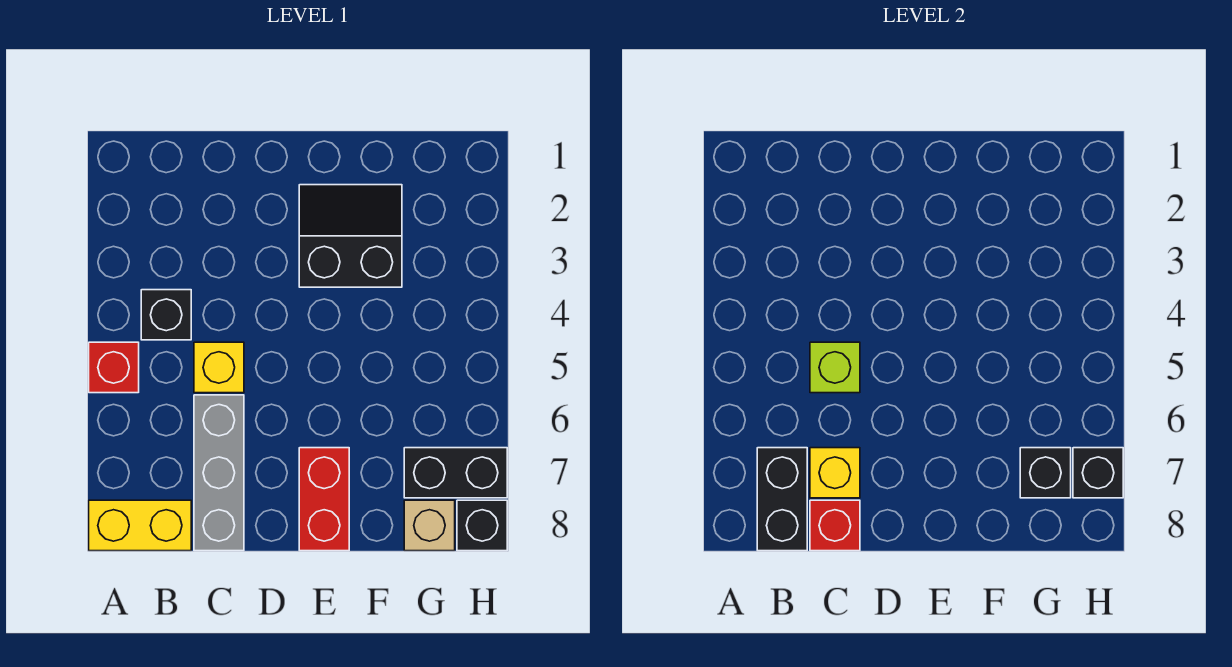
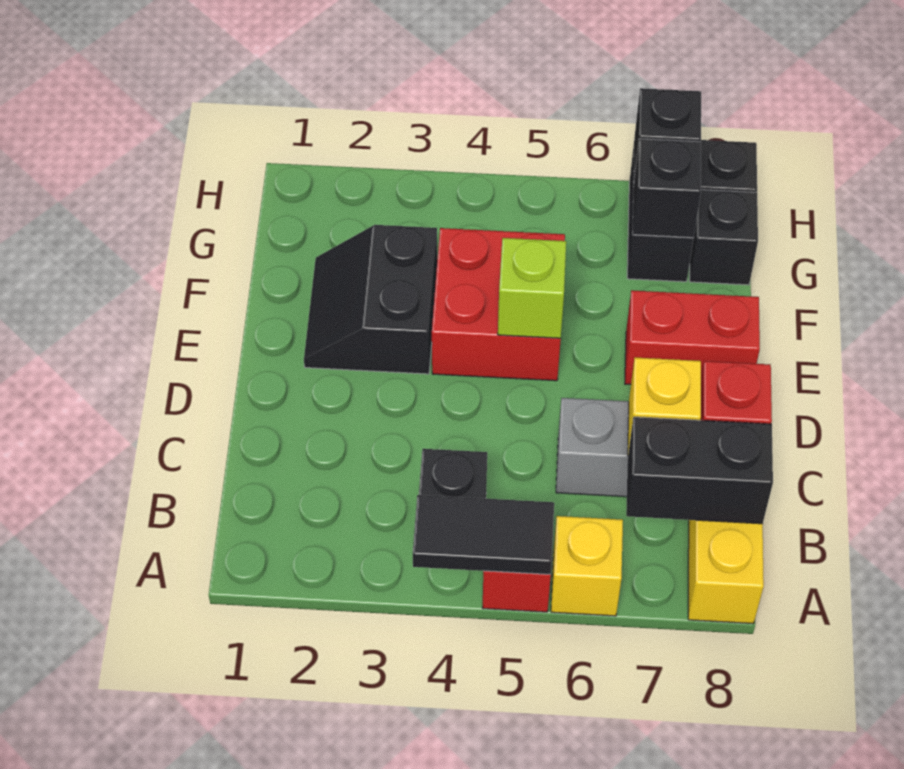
none -> black tile A4:A5 level 2
yellow brick C5 level 1 -> yellow brick A6 level 1
lime brick C5 level 2 -> lime brick E5 level 2
none -> red brick E4:F5 level 1
tan brick G8 level 1 -> black brick G8 level 1

